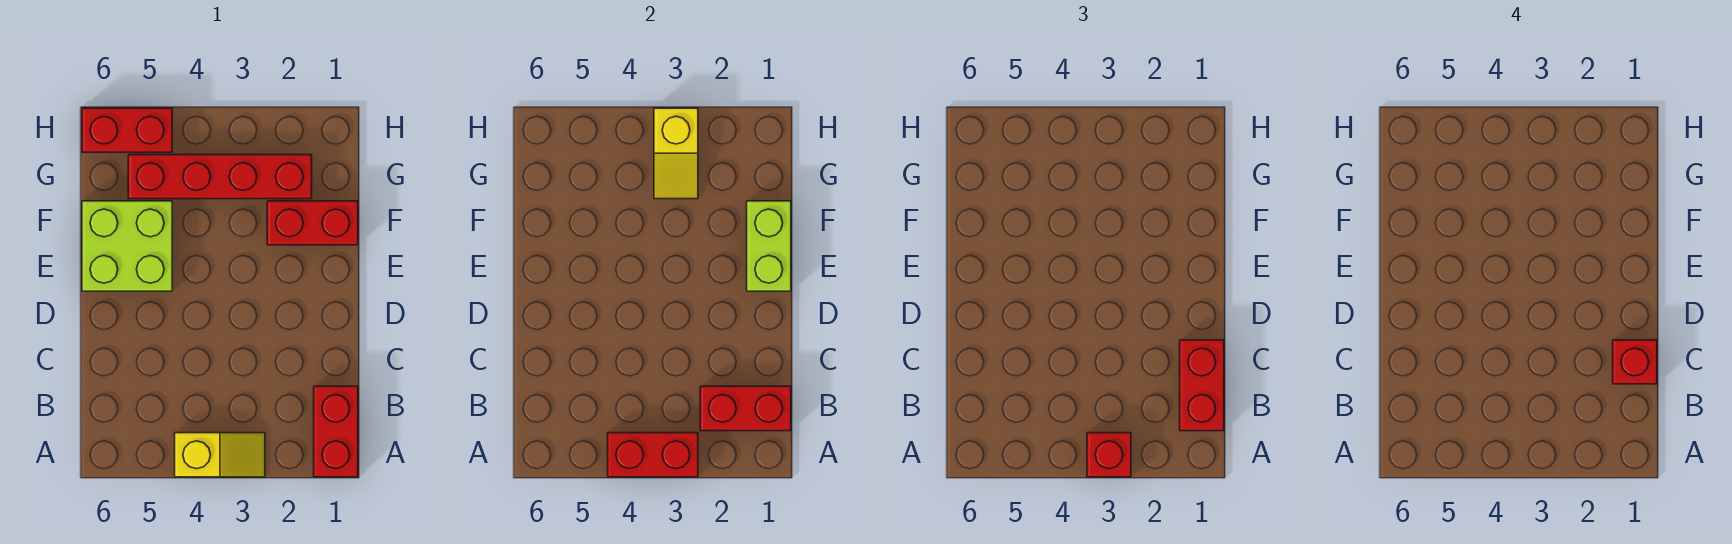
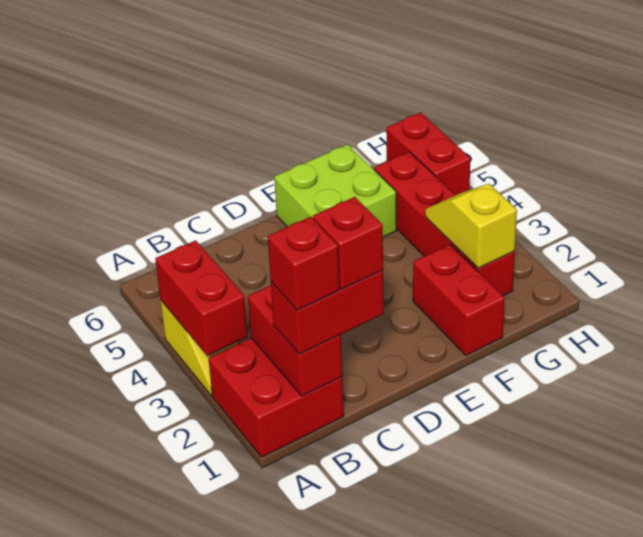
red brick A1:B1 level 1 -> red brick A1:B2 level 1
red brick A3 level 3 -> red brick B1 level 4
lime brick E1:F1 level 2 -> none
yellow slope G3:H3 level 2 top H -> yellow slope G2:G3 level 2 top 2

